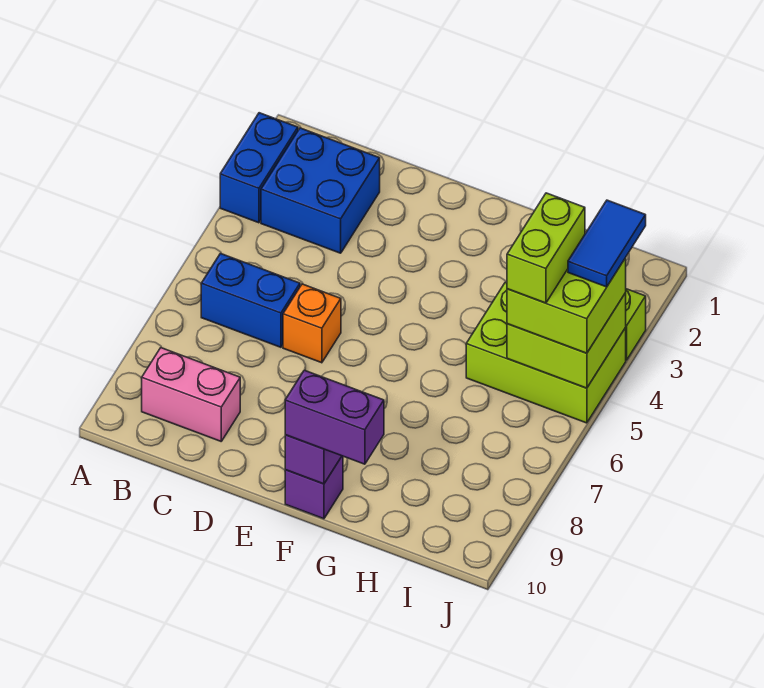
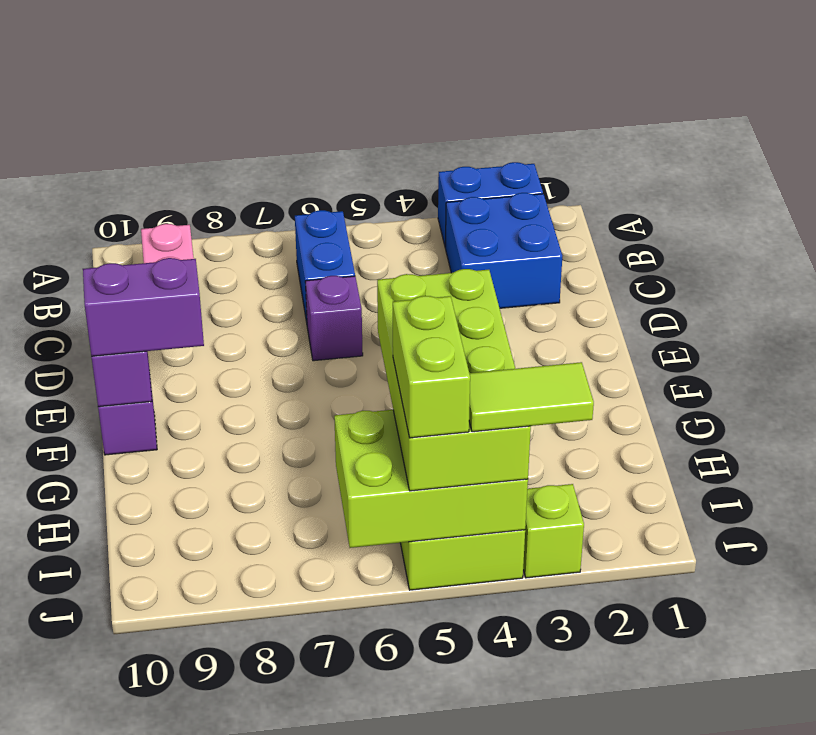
orange brick D6 level 1 -> purple brick D6 level 1
purple brick F10:G10 level 3 -> purple brick F9:F10 level 3
lime brick I4:J5 level 2 -> lime brick I4:J6 level 2
lime brick I4:J5 level 3 -> lime brick G4:J5 level 3
lime brick I4:I5 level 4 -> lime brick I5:J5 level 4
blue tile J3:J4 level 4 -> lime tile J3:J4 level 4

